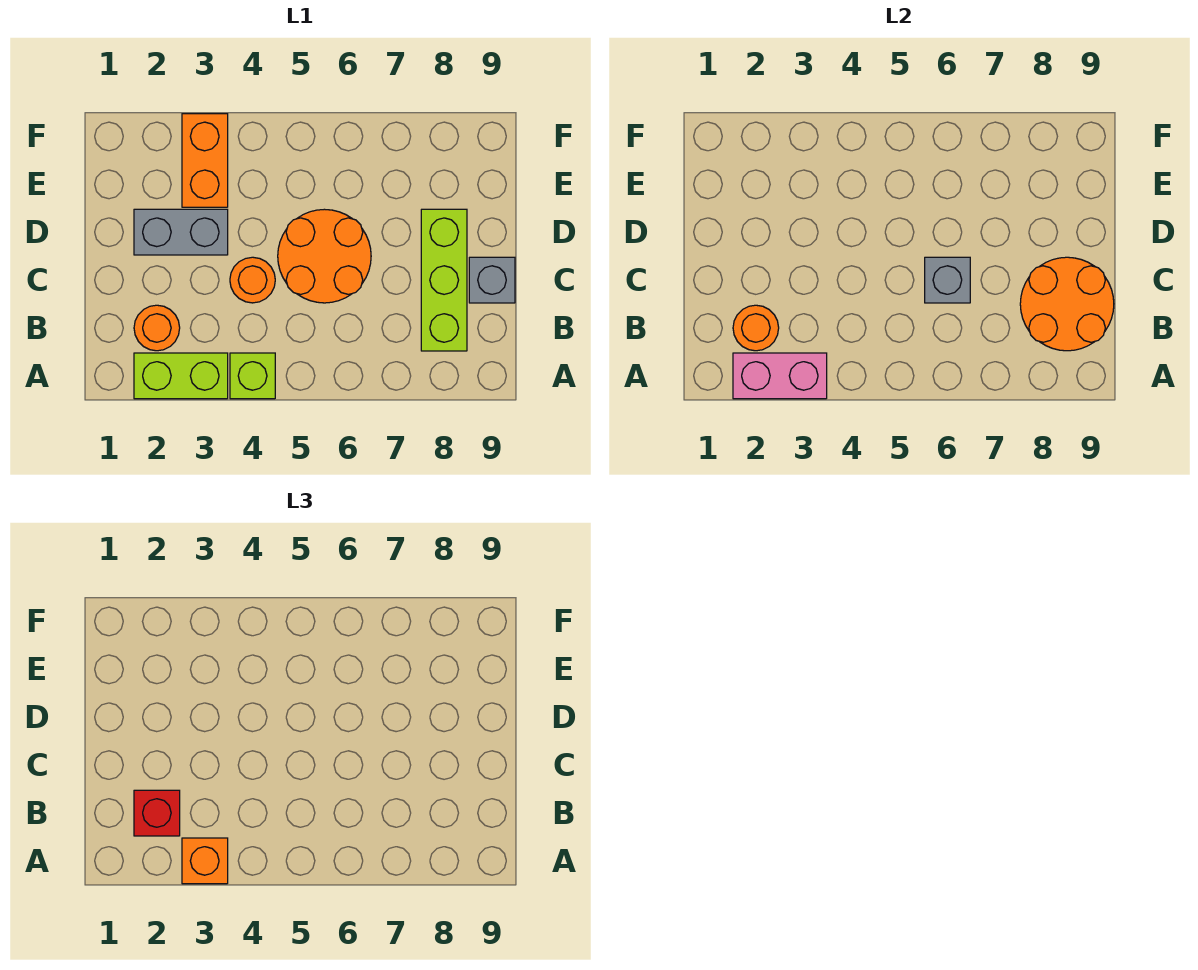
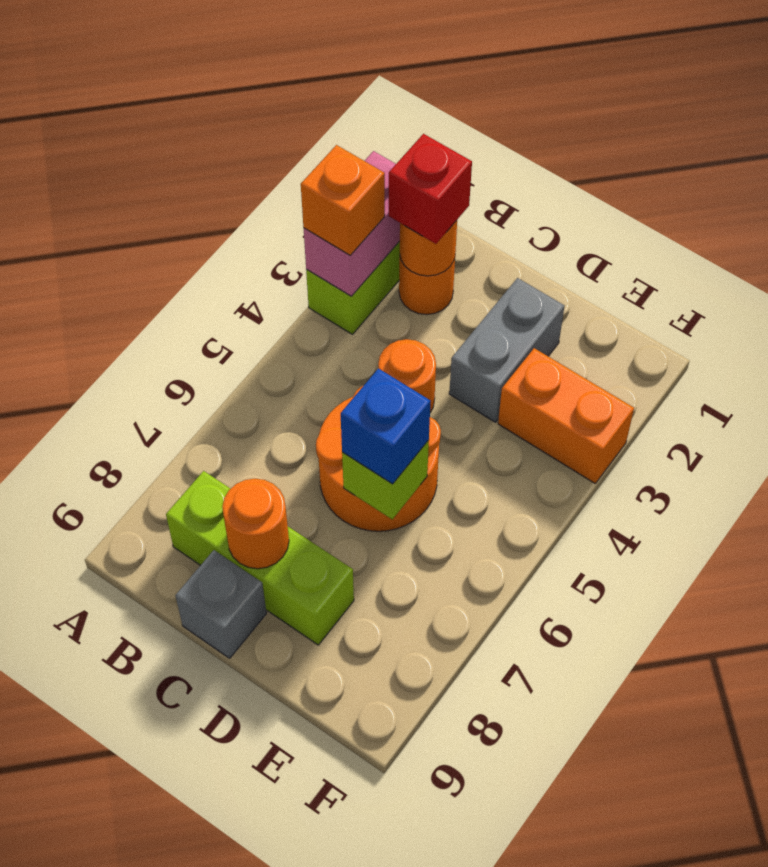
lime brick A4 level 1 -> lime brick D6 level 2
orange round brick B8:C9 level 2 -> orange round brick C8 level 2
grey brick C6 level 2 -> none
none -> blue brick D6 level 3

